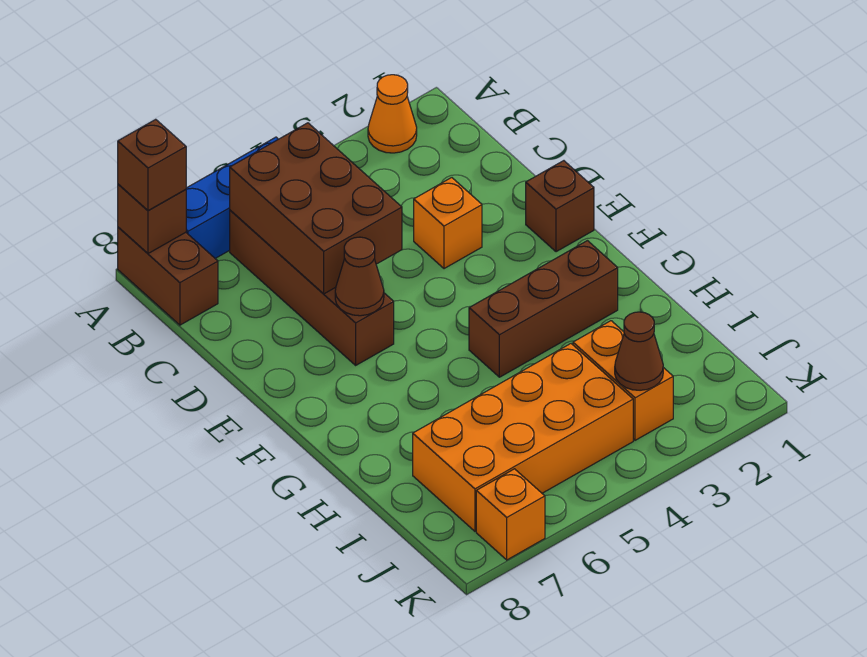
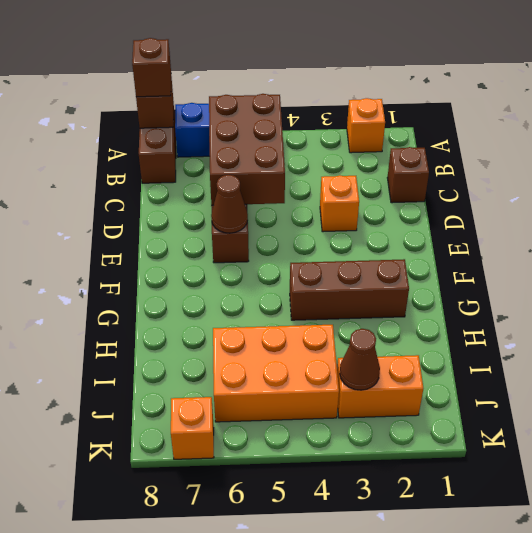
orange cone A2 level 1 -> orange brick A2 level 1
brown brick E1 level 1 -> brown brick C1 level 1
orange brick I3:J3 level 1 -> orange brick J2:J3 level 1
orange brick I4:J7 level 1 -> orange brick I4:J6 level 1

